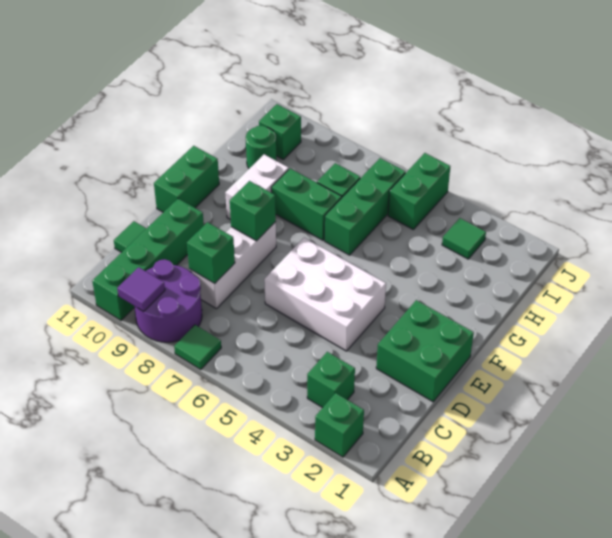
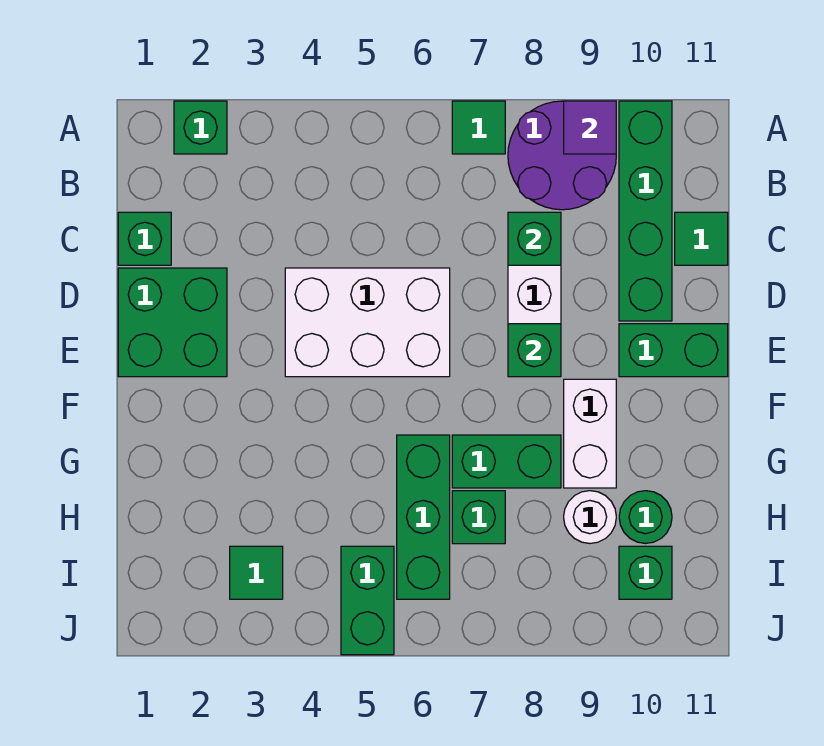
green brick B3 level 1 -> green brick C1 level 1
green brick E11:F11 level 1 -> green brick E10:E11 level 1
none -> white round brick H9 level 1

